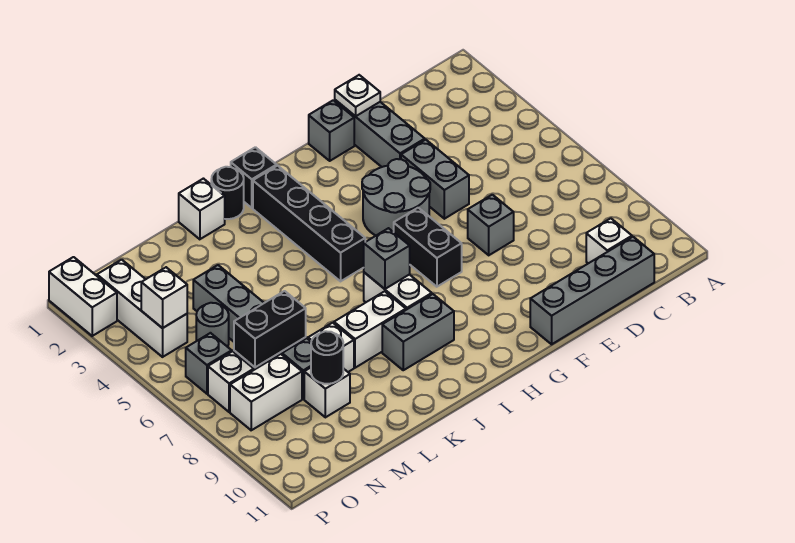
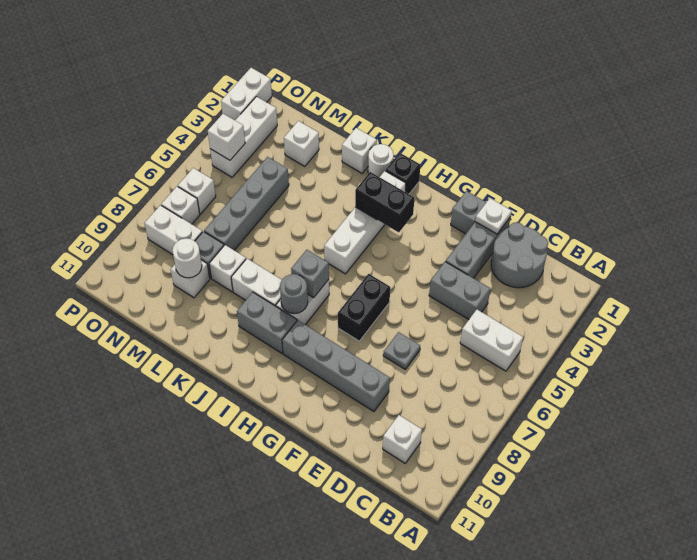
none -> white brick B5:C5 level 1
grey brick C11:F11 level 1 -> grey brick E9:H9 level 1
grey brick E4:E5 level 1 -> grey brick D4:E4 level 1
grey brick E7 level 1 -> grey plate E7 level 1
grey round brick F4:G5 level 1 -> grey round brick C1:D2 level 1
black brick I2:I5 level 1 -> white brick I2:I5 level 1
black round brick J1 level 1 -> white round brick J1 level 1
none -> white brick M2 level 1
black brick M7:N7 level 2 -> black brick H3:I3 level 2
black round brick M9 level 2 -> white round brick M9 level 2
grey round brick N5 level 1 -> grey round brick I8 level 2
grey brick O6 level 1 -> white brick O6 level 1

